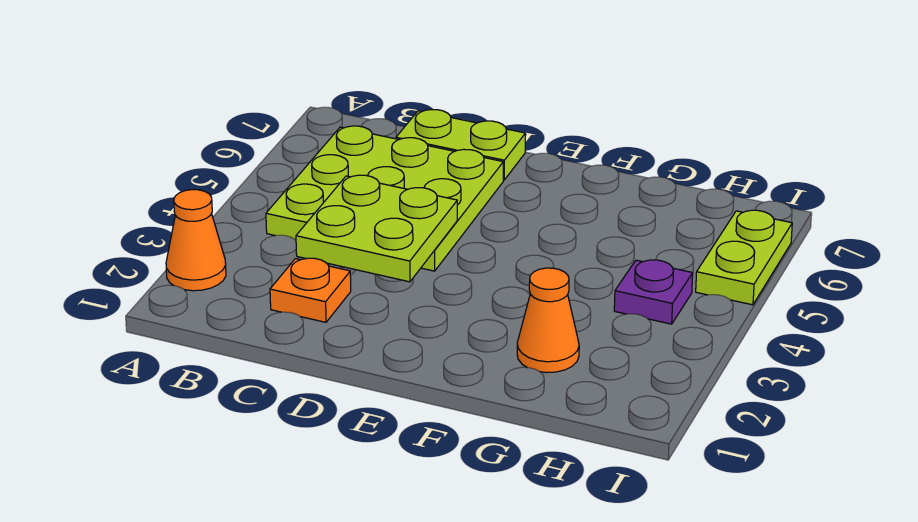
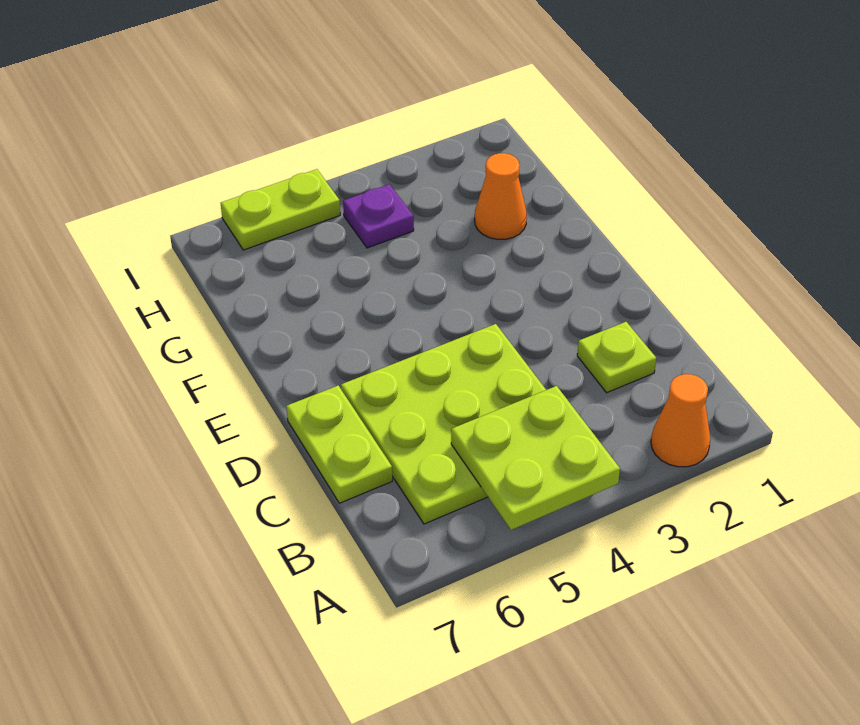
orange plate C2 level 1 -> lime plate C2 level 1
lime plate C3:D4 level 2 -> lime plate A4:B5 level 2

